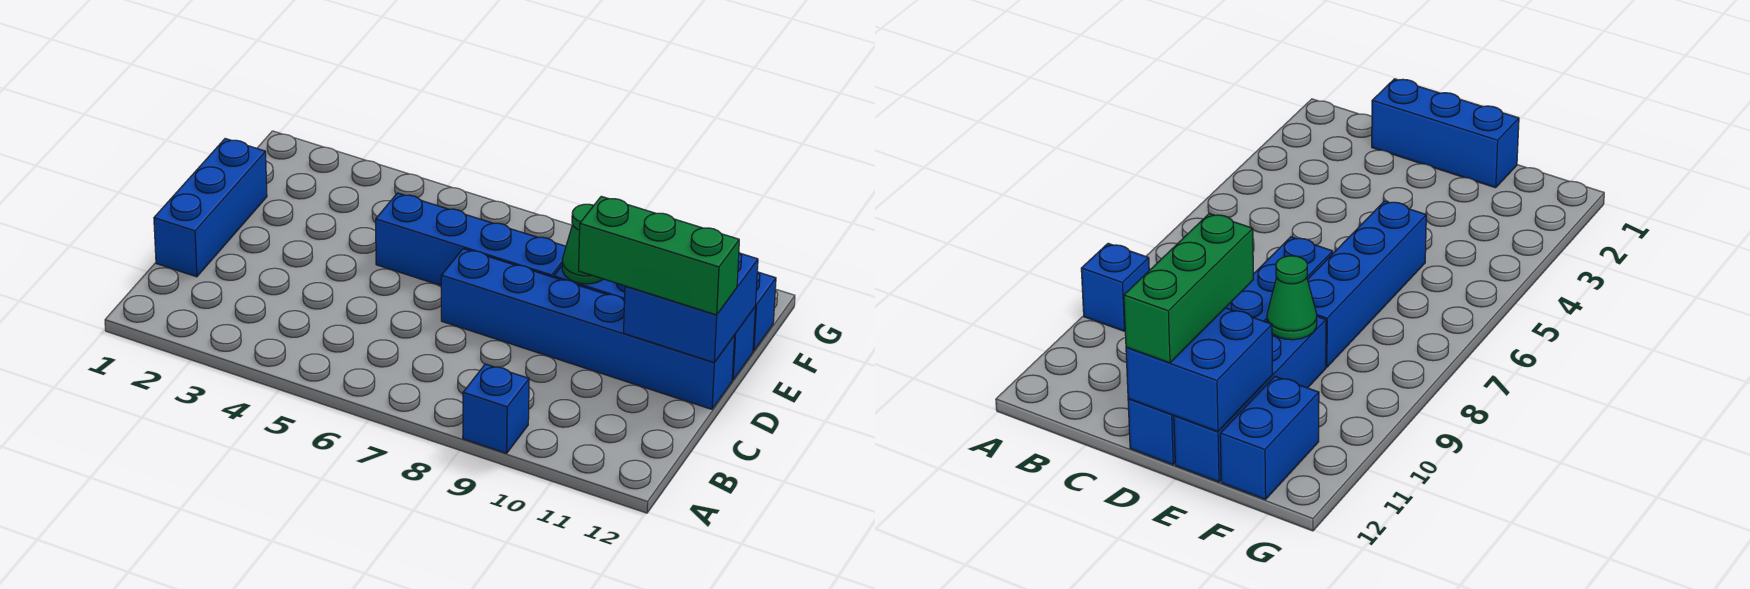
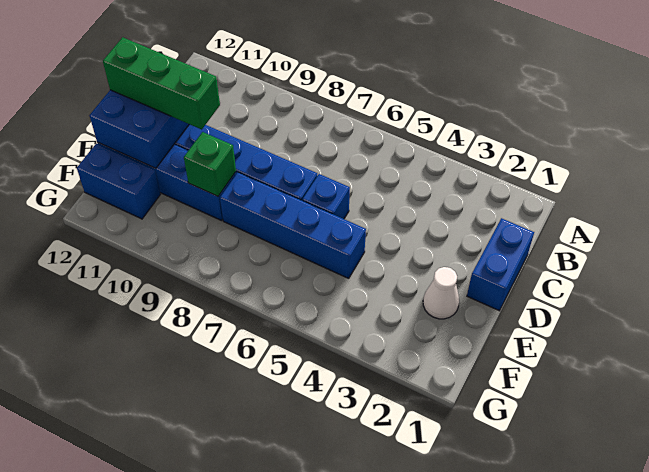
blue brick A9 level 1 -> blue brick D6 level 1
blue brick C1:E1 level 1 -> blue brick C1:D1 level 1
none -> white cone E2 level 1
green cone E9 level 2 -> green brick E9 level 2

